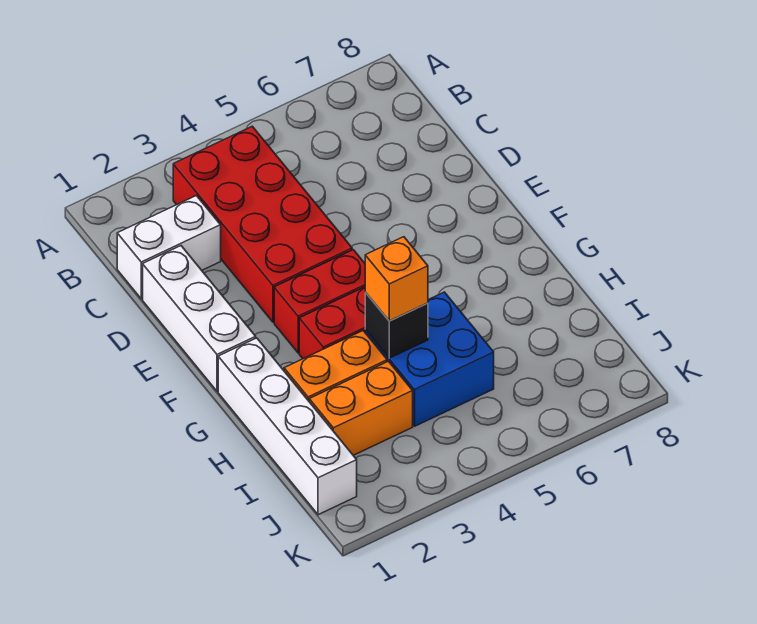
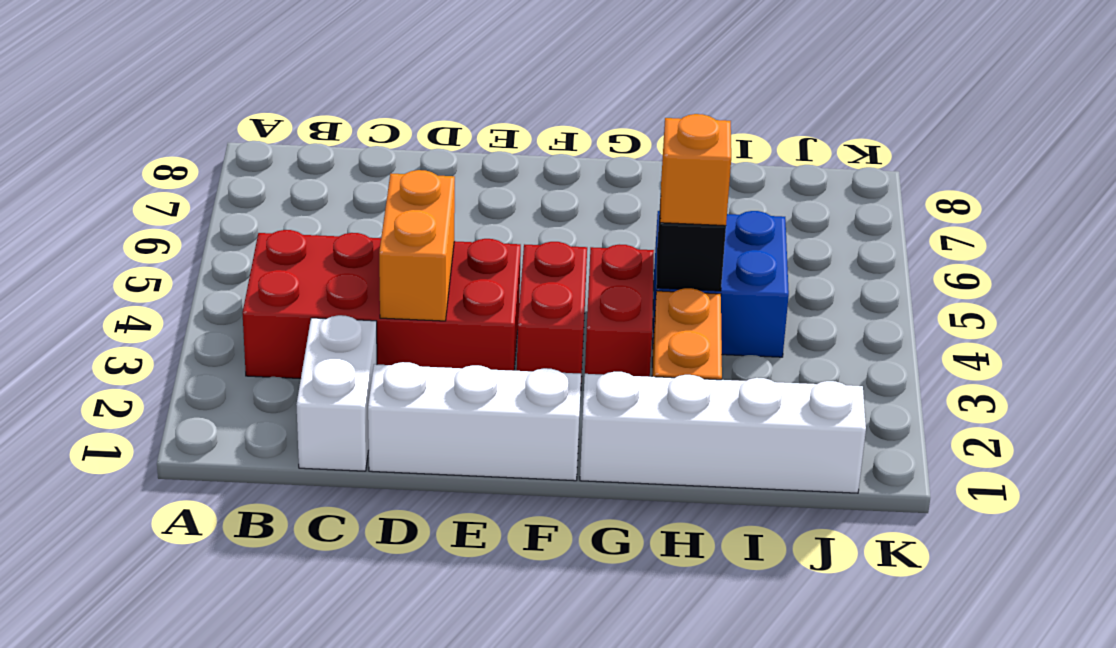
orange brick I2:I3 level 1 -> orange brick D3:D4 level 2

